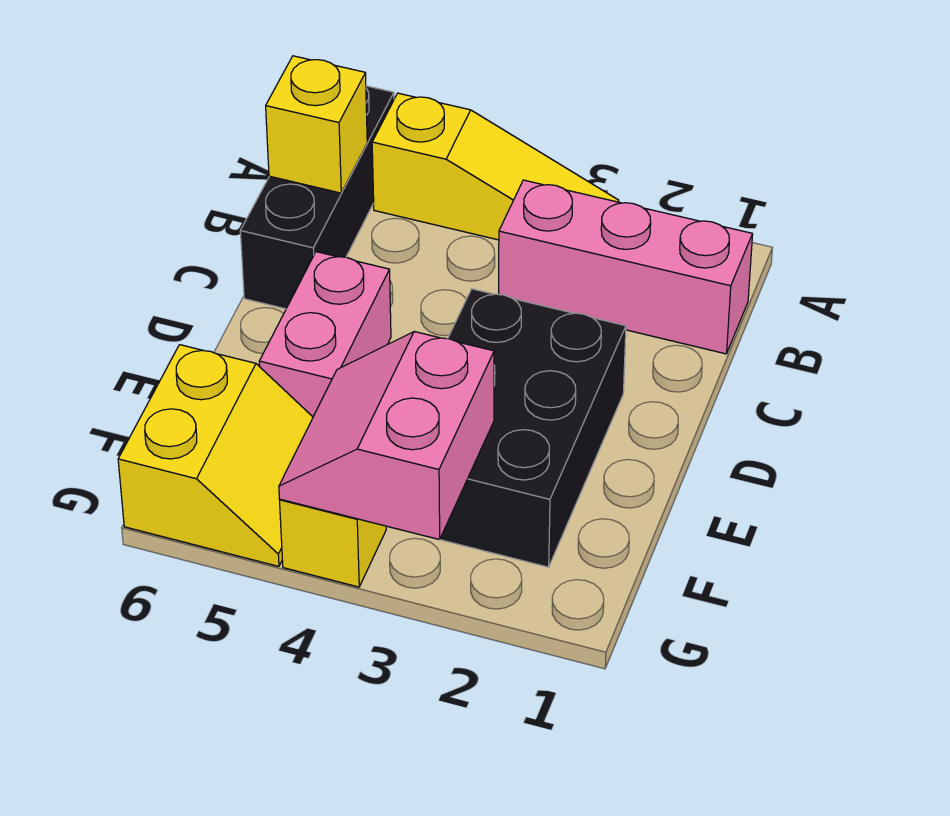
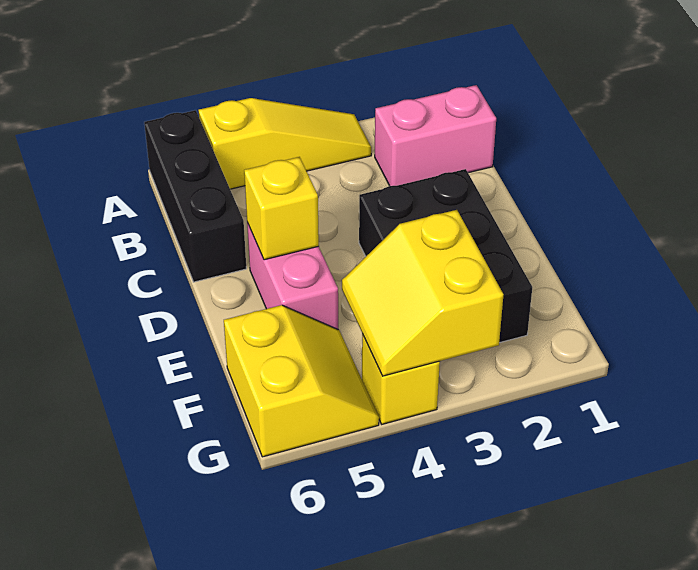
pink brick B1:B3 level 1 -> pink brick B1:B2 level 1
yellow brick B6 level 2 -> yellow brick D5 level 2
pink slope F3:G4 level 2 top 3 -> yellow slope F3:G4 level 2 top 3

